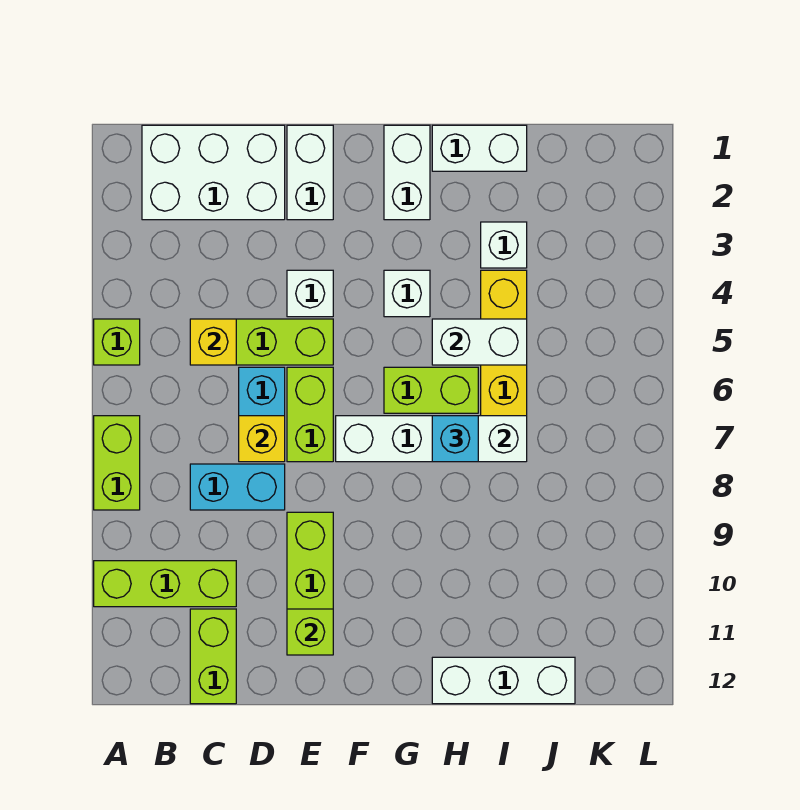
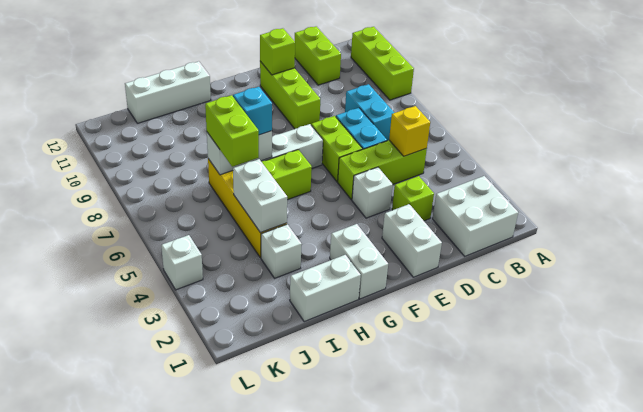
lime brick A5 level 1 -> lime brick D3 level 1
lime brick A7:A8 level 1 -> lime brick I6:I7 level 3
lime brick A10:C10 level 1 -> lime brick A9:A11 level 1
white brick B1:D2 level 1 -> white brick B1:C2 level 1
cyan brick C8:D8 level 1 -> cyan brick C7:C8 level 1
yellow brick D7 level 2 -> none
white brick G4 level 1 -> white brick L4 level 1
white brick H5:I5 level 2 -> white brick I4:I5 level 2

